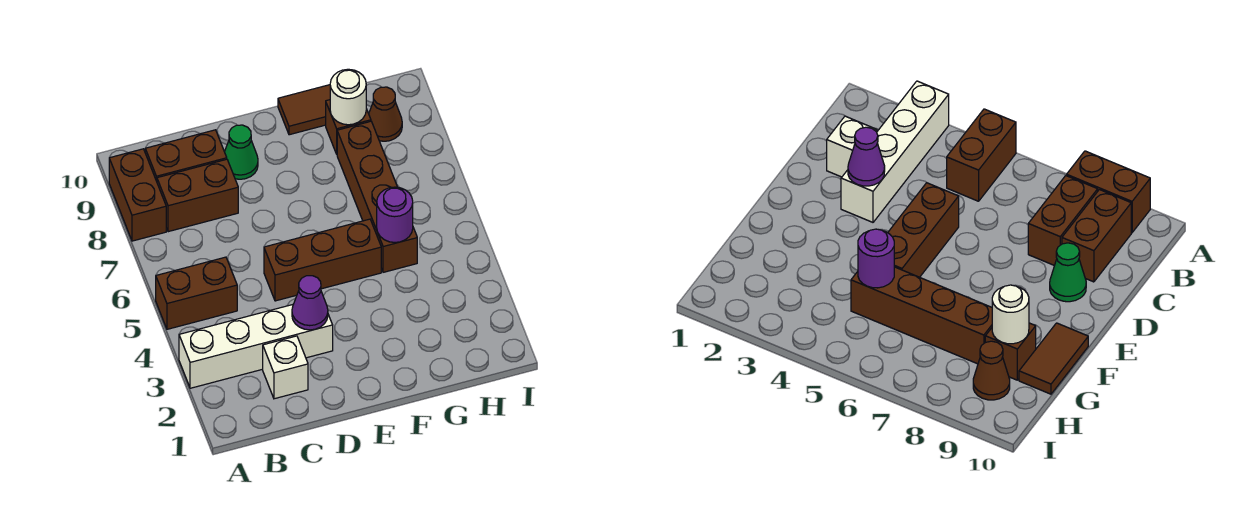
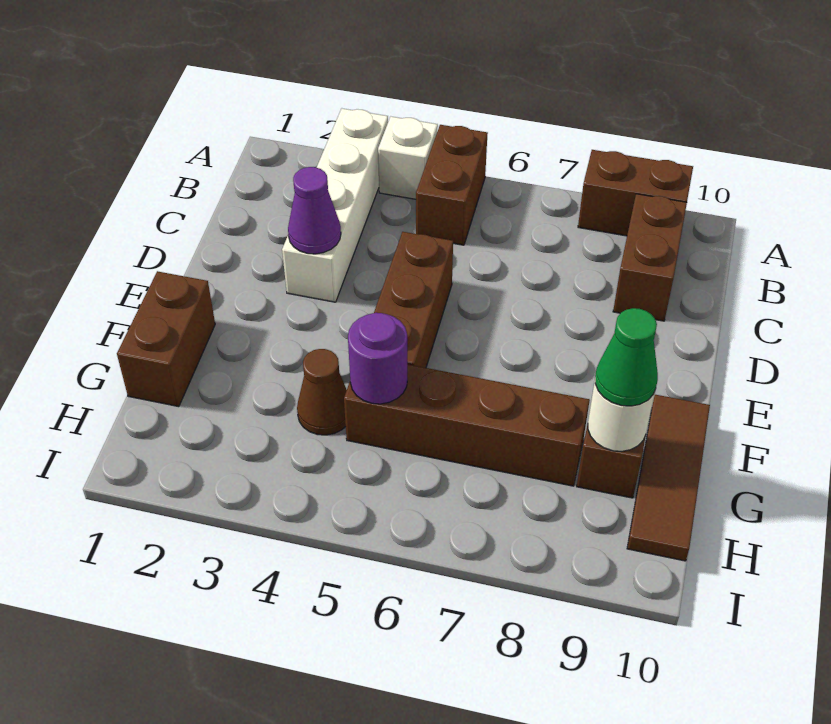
brown brick B8:C8 level 1 -> brown brick F1:G1 level 1
white brick C2 level 1 -> white brick A4 level 1
green cone D9 level 1 -> green cone G9 level 3
brown tile F10:G10 level 1 -> brown tile F10:H10 level 1
brown cone H9 level 1 -> brown cone G4 level 1

